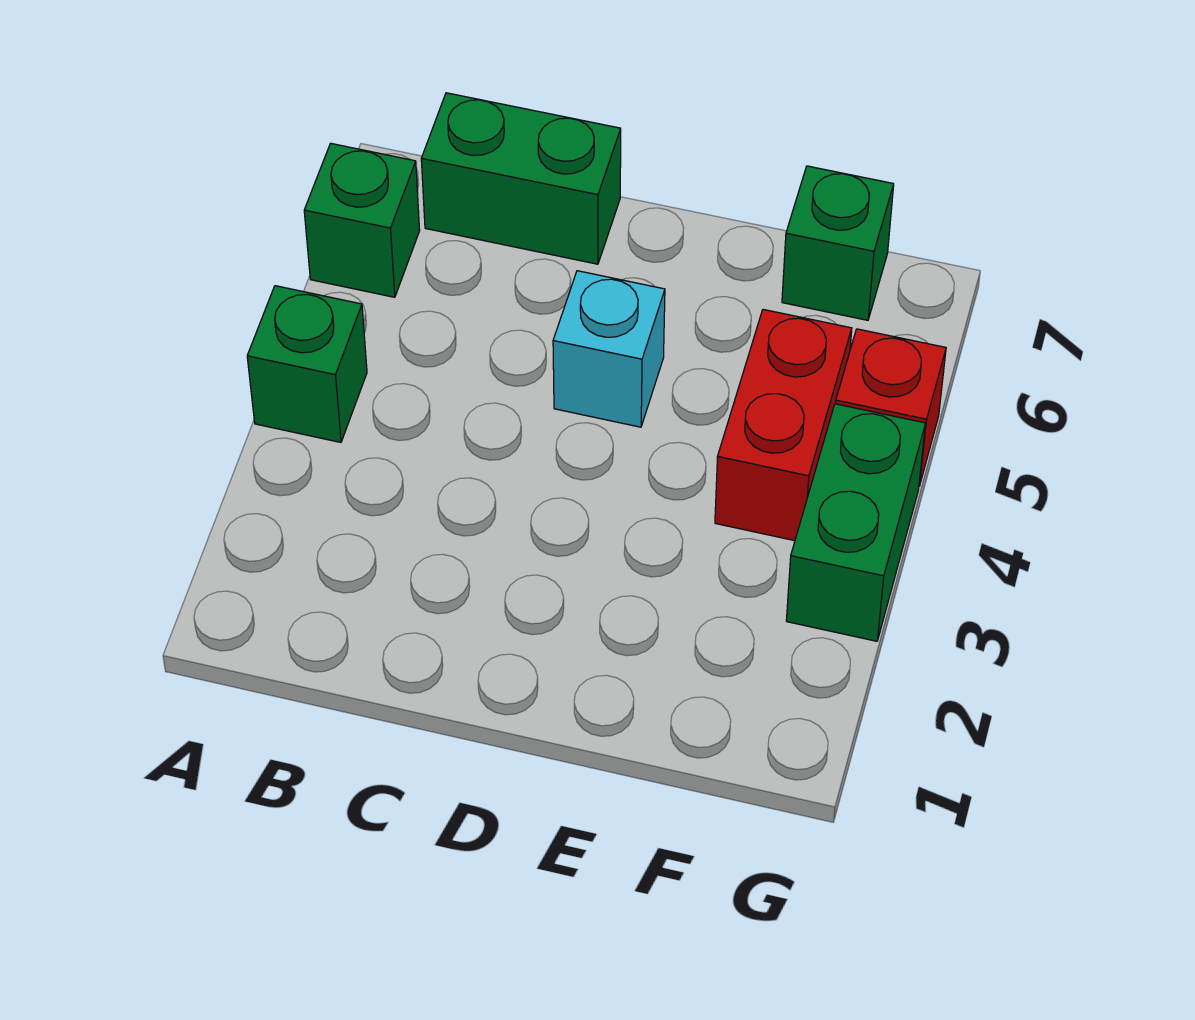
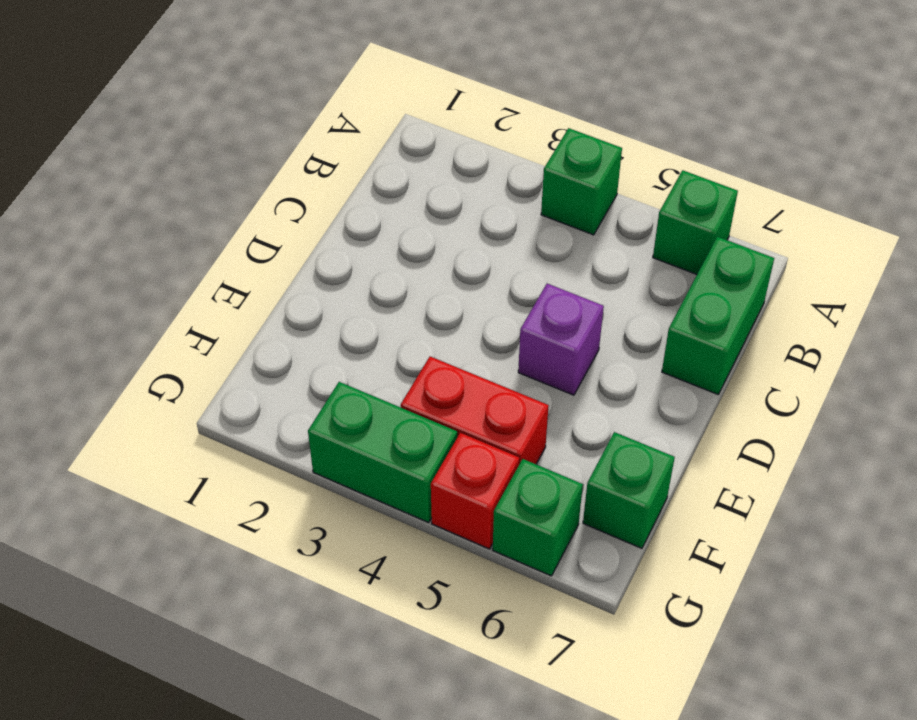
cyan brick D5 level 1 -> purple brick D5 level 1
none -> green brick G6 level 1

